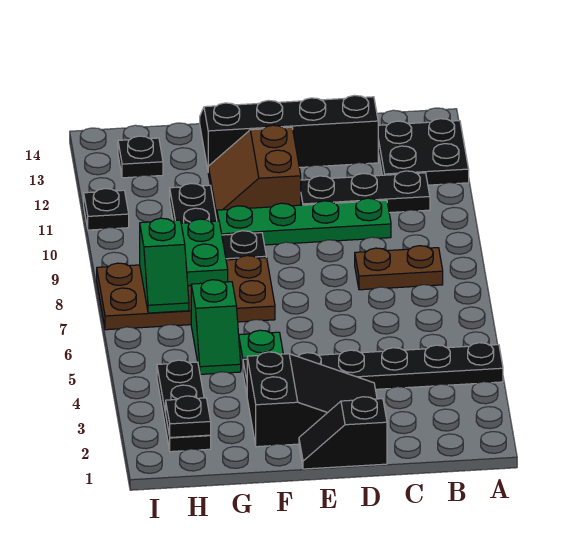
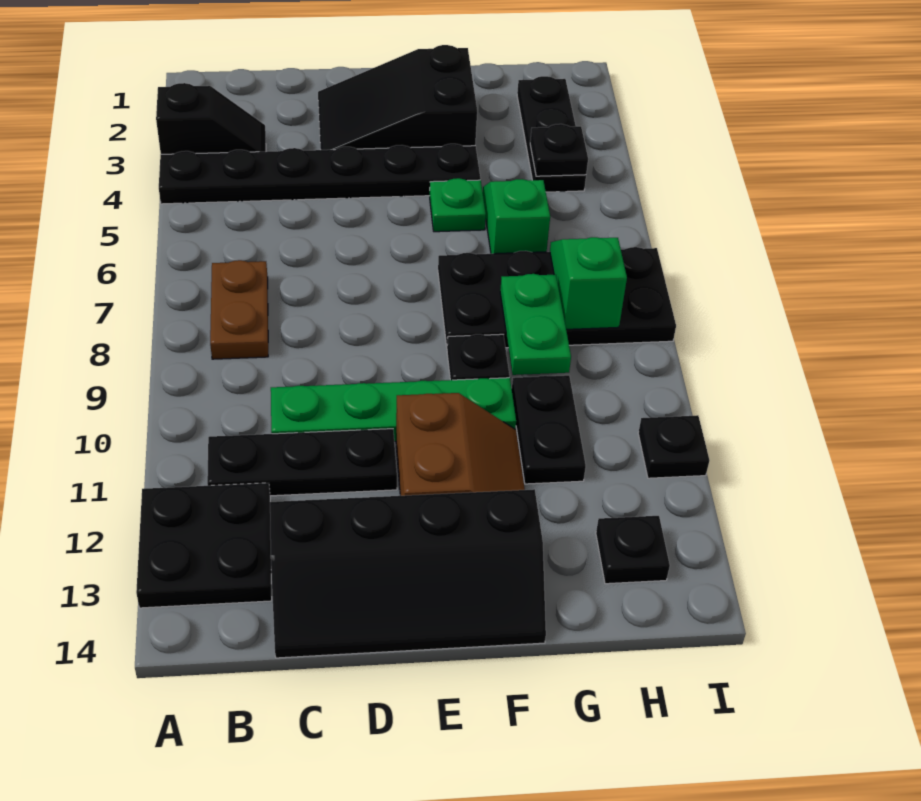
brown plate B8:C8 level 1 -> brown plate B7:B8 level 1
black slope D1:E1 level 1 top D -> black slope A3:B3 level 1 top A
brown plate F7:I8 level 1 -> black plate F7:I8 level 1
black plate H2 level 2 -> black plate H4 level 2

